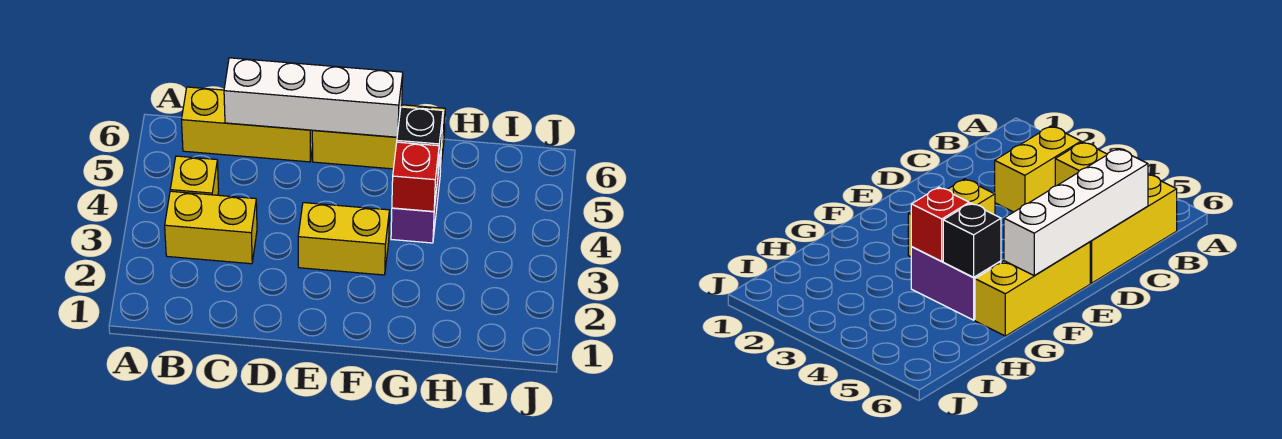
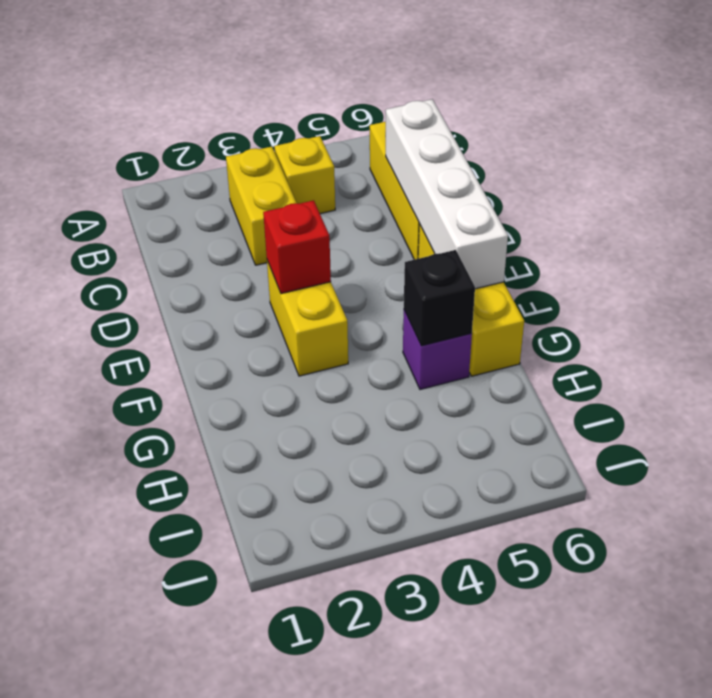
purple brick G4:G5 level 1 -> purple brick G5 level 1
red brick G4 level 2 -> red brick E3 level 2

